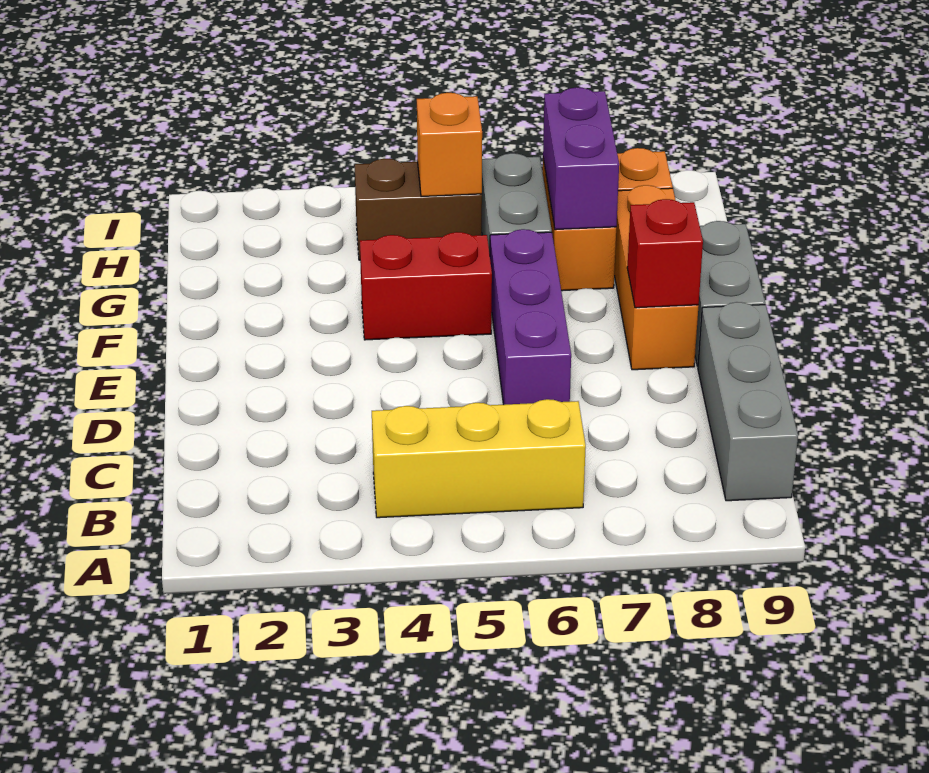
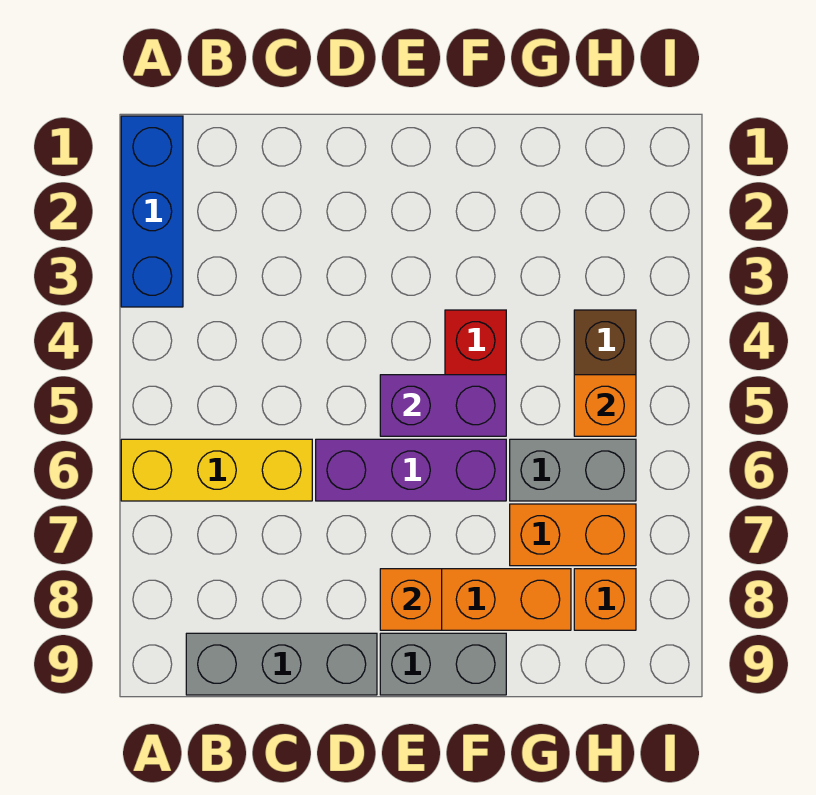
none -> blue brick A1:A3 level 1
yellow brick B4:B6 level 1 -> yellow brick A6:C6 level 1
red brick E8 level 2 -> orange brick E8 level 2
purple brick G7:H7 level 2 -> purple brick E5:F5 level 2

